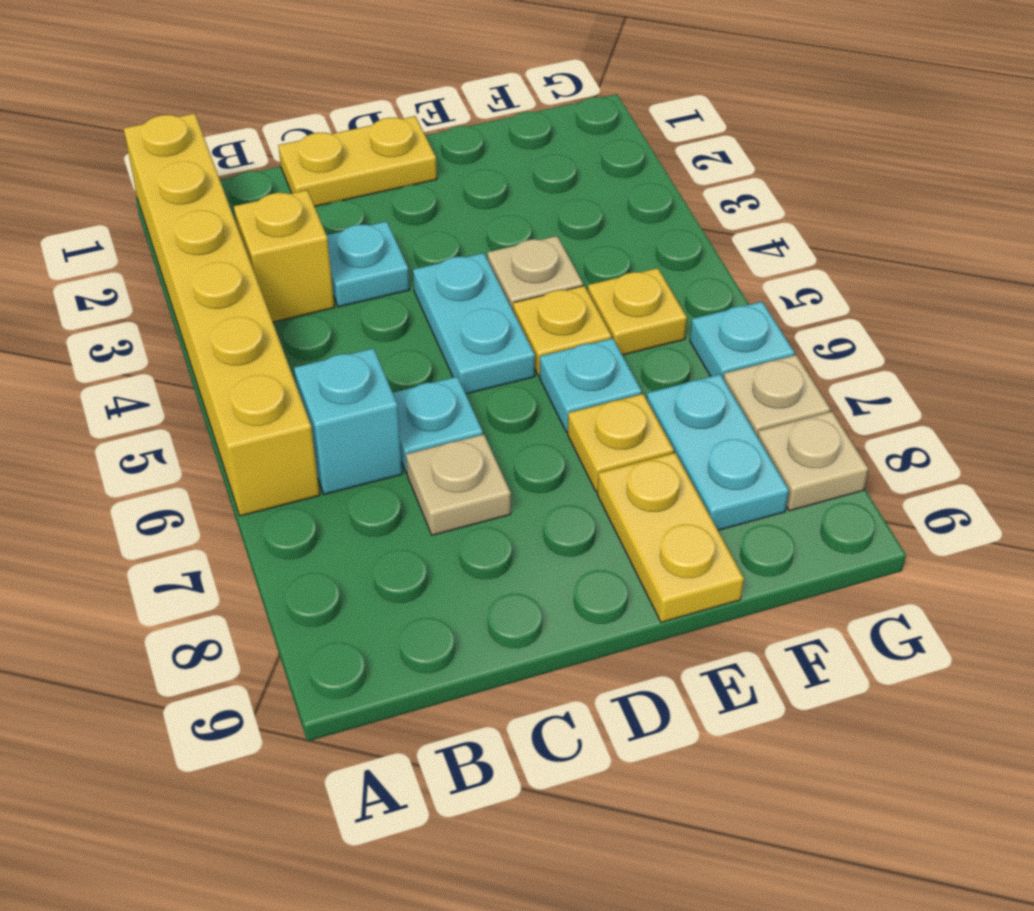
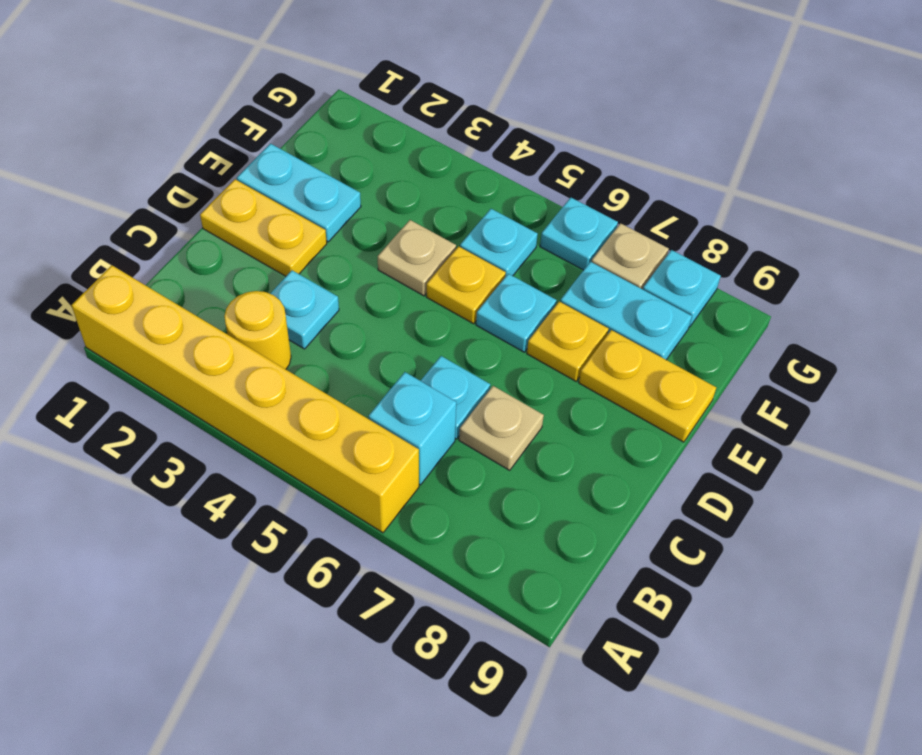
yellow brick B3 level 1 -> yellow round brick B3 level 1
yellow plate C1:D1 level 1 -> yellow plate D1:D2 level 1
cyan plate D4:D5 level 1 -> cyan plate E1:E2 level 1
yellow plate F5 level 1 -> cyan plate F5 level 1
tan plate G8 level 1 -> cyan plate G8 level 1

